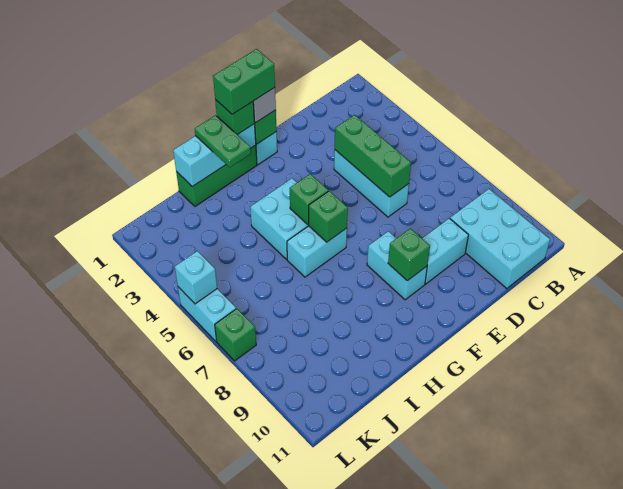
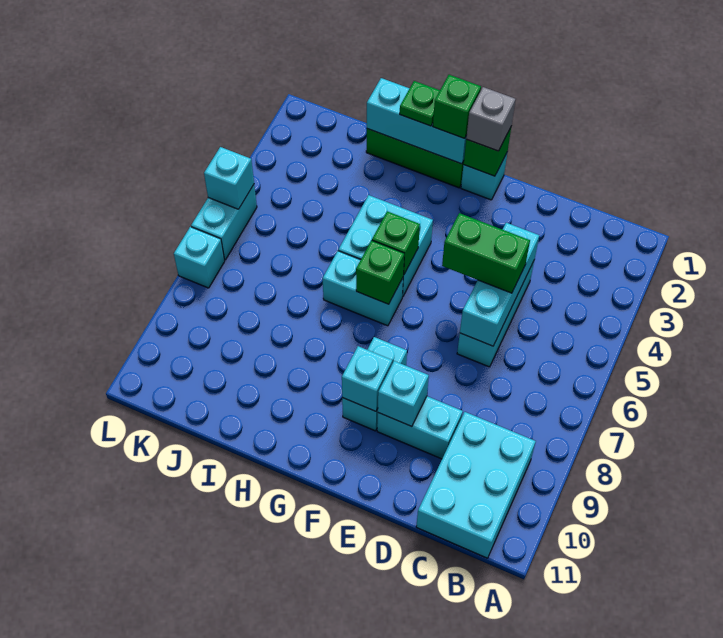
green brick D4:D6 level 2 -> cyan brick D4:D6 level 2
none -> cyan brick E9 level 2
green brick F1:G1 level 4 -> green brick D5:E5 level 3
green brick F9 level 2 -> cyan brick F9 level 2
green plate H1:H2 level 3 -> green plate H1 level 3
green brick L7 level 1 -> cyan brick L7 level 1

